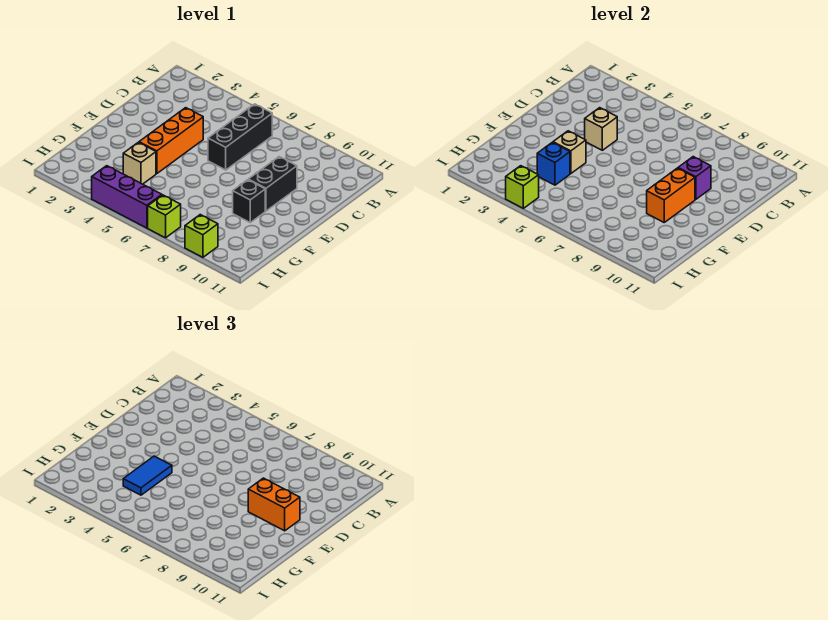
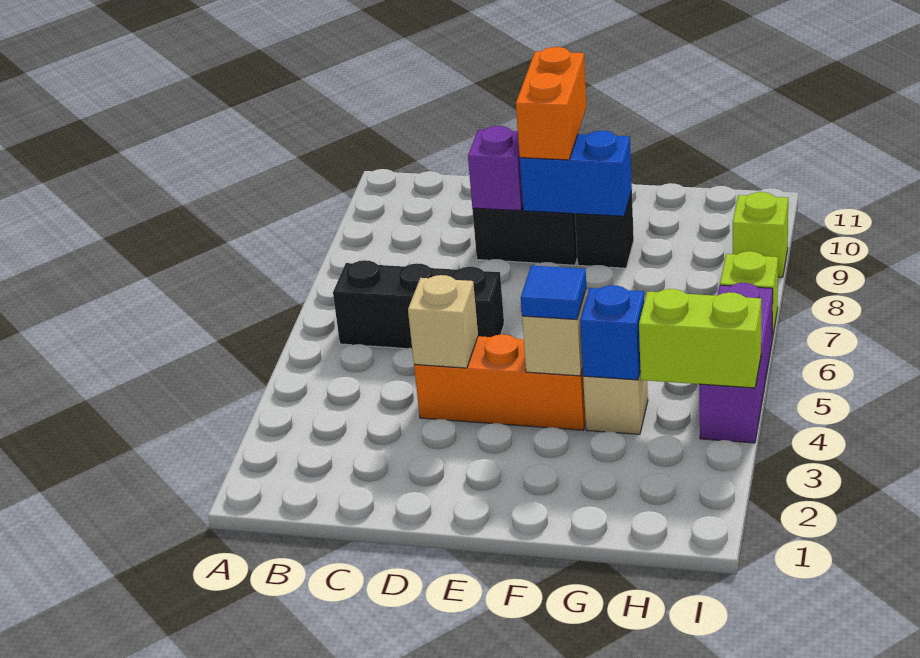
orange brick E9:F9 level 2 -> blue brick E9:F9 level 2
blue tile F4:G4 level 3 -> blue tile F4 level 3
lime brick I4 level 2 -> lime brick H4:I4 level 2

